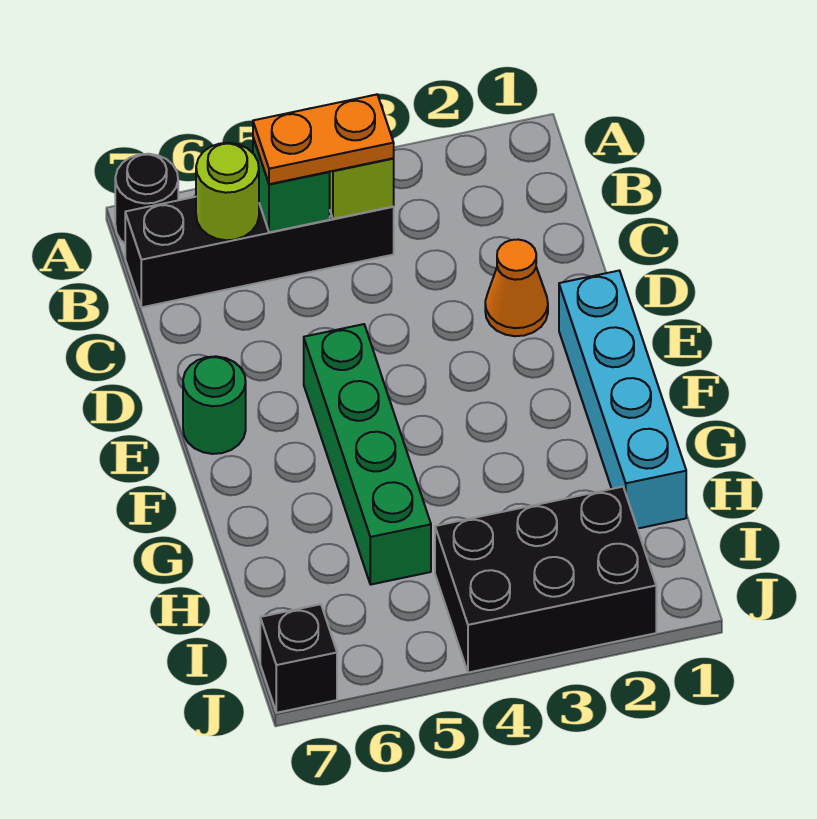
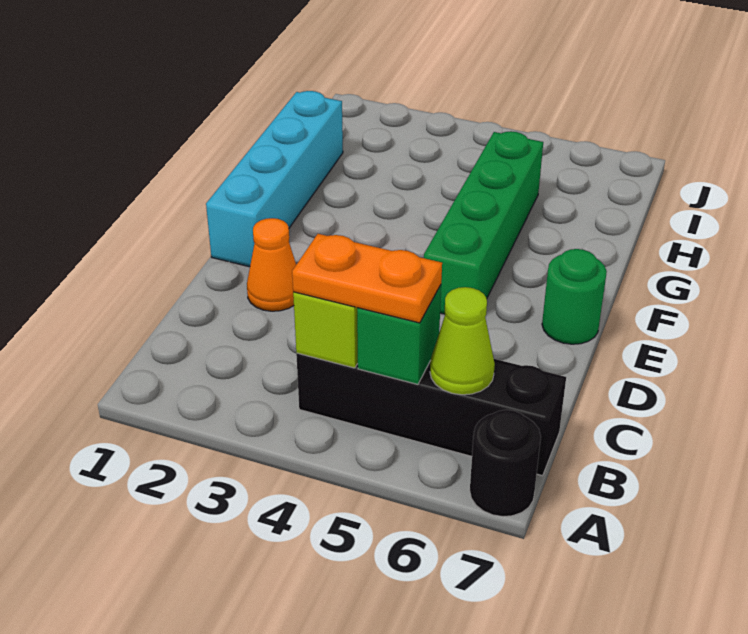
lime round brick B6 level 2 -> lime cone B6 level 2
black brick I2:J4 level 1 -> none
black brick J7 level 1 -> none

